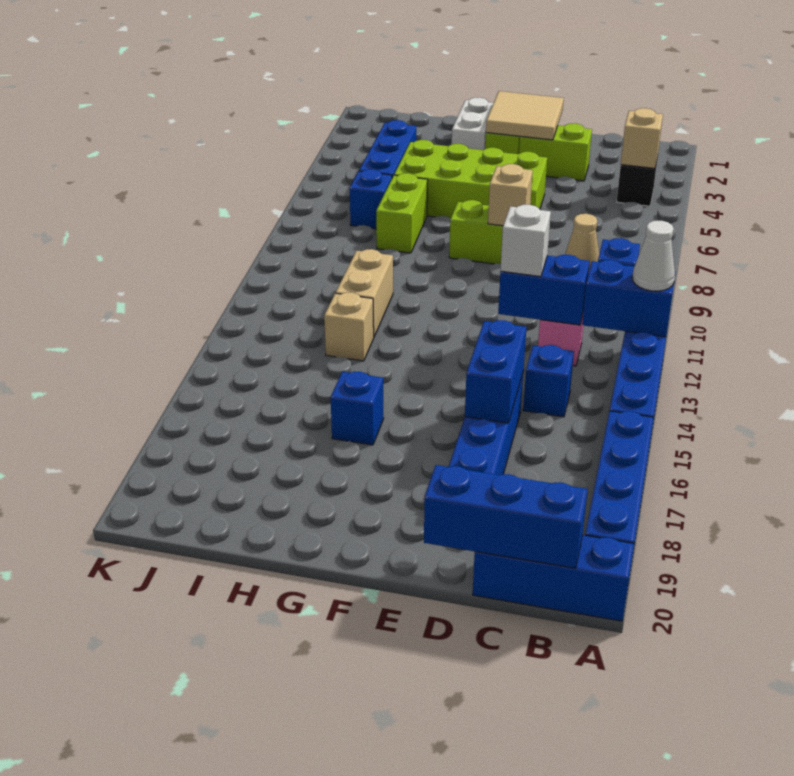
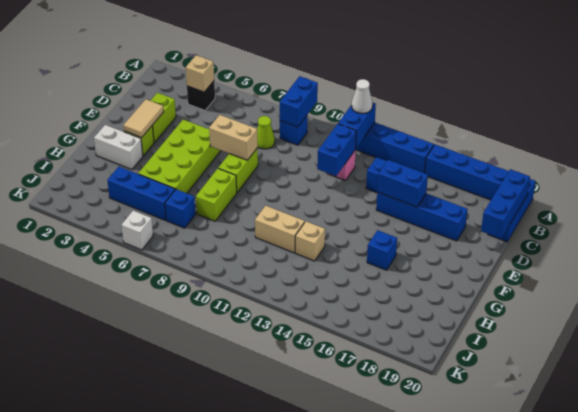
none -> blue brick A9:B9 level 2
tan cone C8 level 1 -> lime cone C8 level 1
white brick D12 level 3 -> white brick K6 level 1
tan tile E2:F3 level 2 -> tan tile E3:F3 level 2
tan brick E8 level 2 -> tan brick E7:E8 level 2
lime brick H7:H8 level 1 -> lime brick G8:H8 level 1

